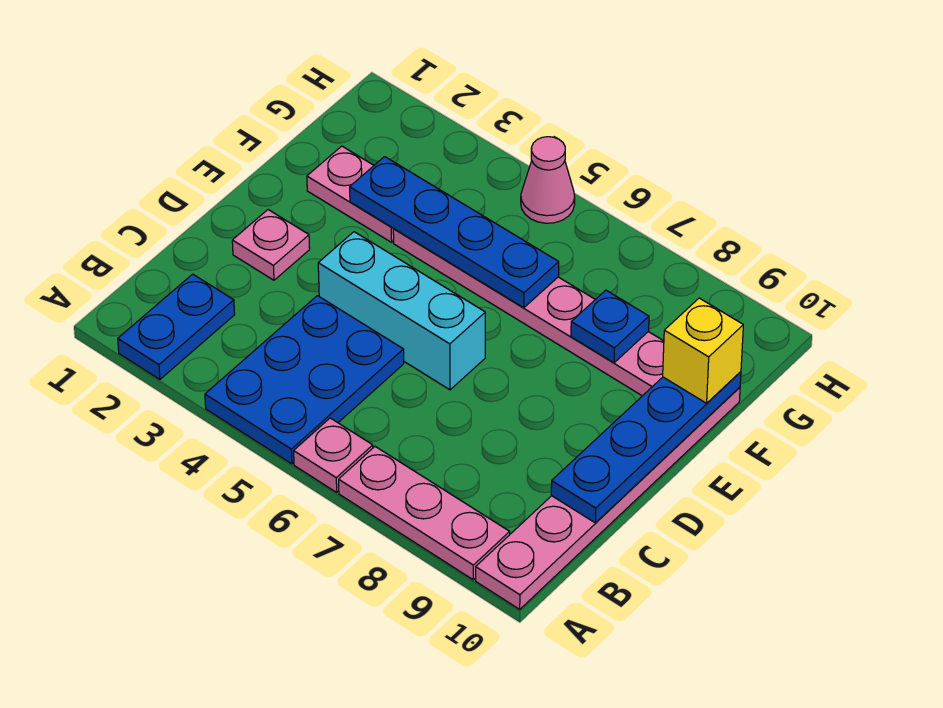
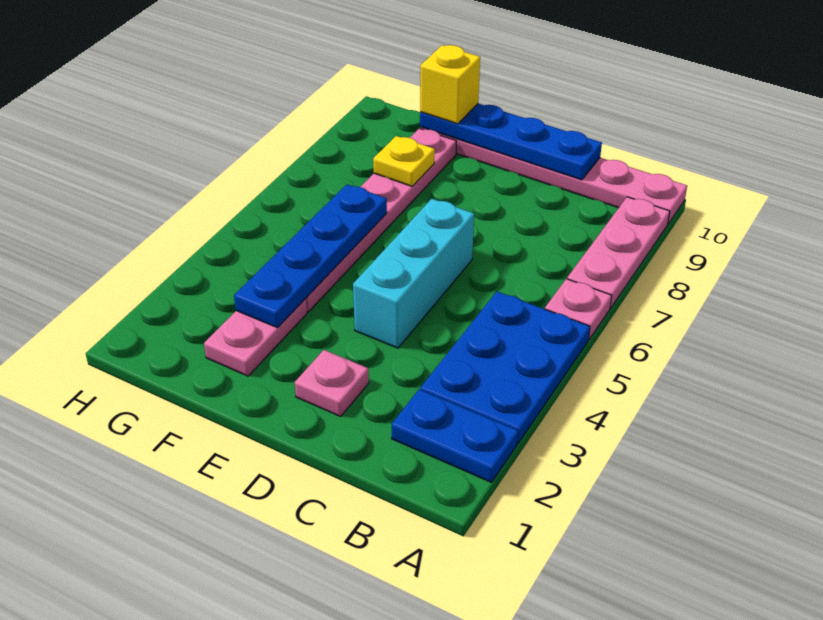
blue plate A4:C5 level 1 -> blue plate A3:B5 level 1
blue plate F8 level 2 -> yellow plate F8 level 2
pink cone H5 level 1 -> none

